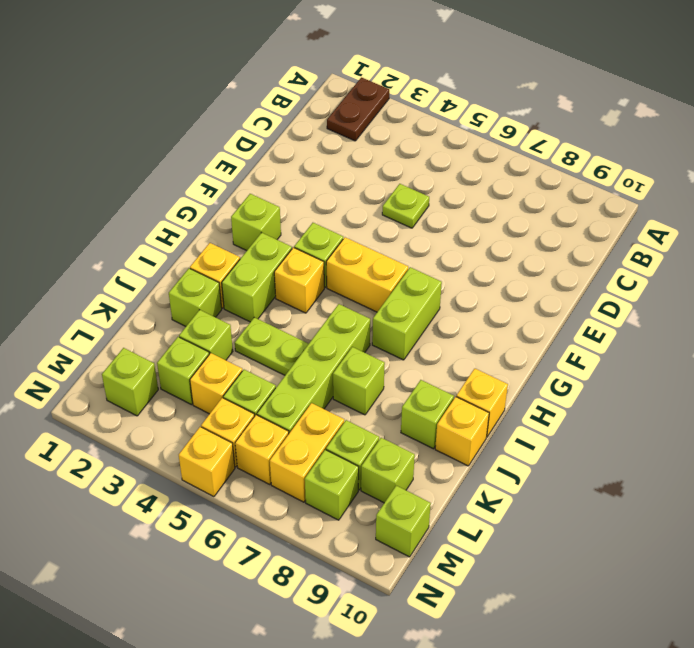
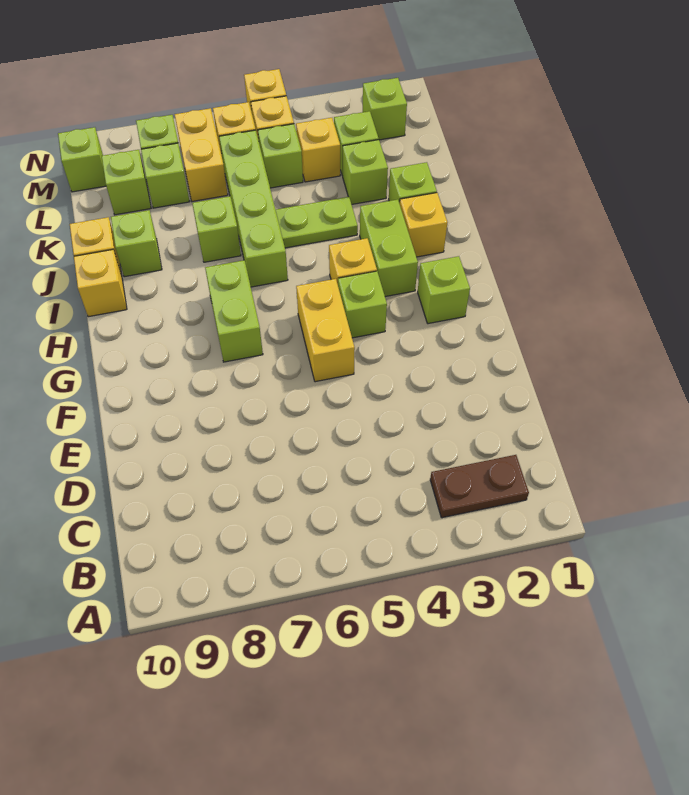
brown plate A2:B2 level 1 -> brown plate B2:B3 level 1
lime plate D5 level 1 -> none
yellow brick G5:G6 level 1 -> yellow brick F5:G5 level 1

